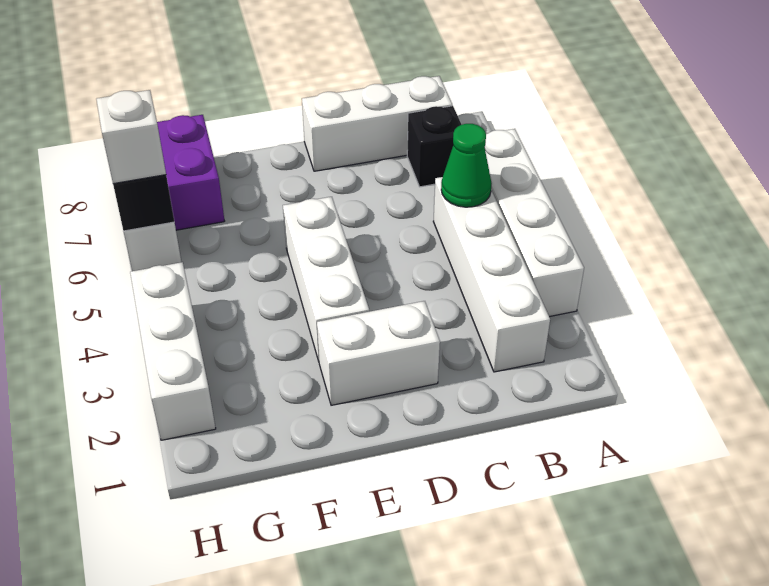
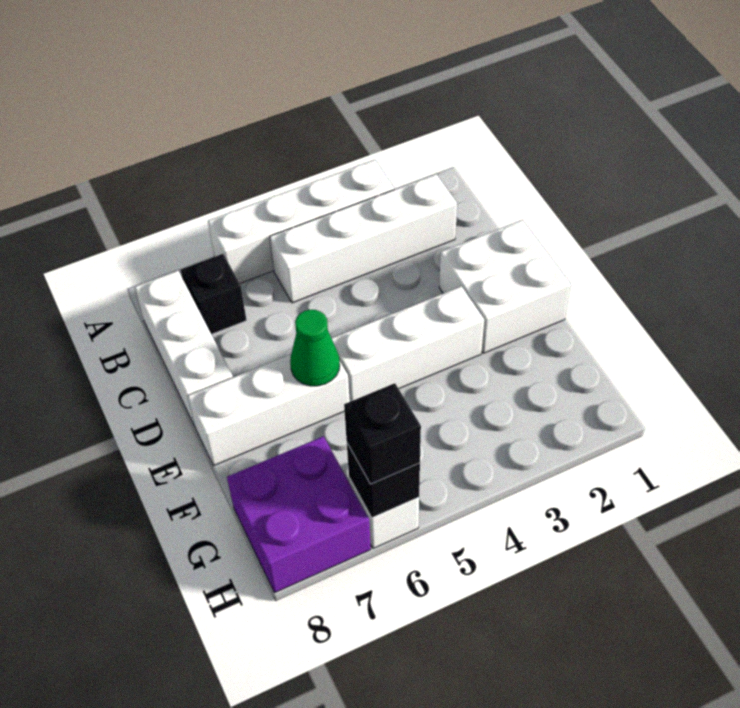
green cone B5 level 2 -> green cone E6 level 2
white brick D2:E2 level 1 -> white brick D1:E2 level 1
white brick H2:H4 level 1 -> white brick E6:E8 level 1
white brick H6 level 3 -> black brick H6 level 3

